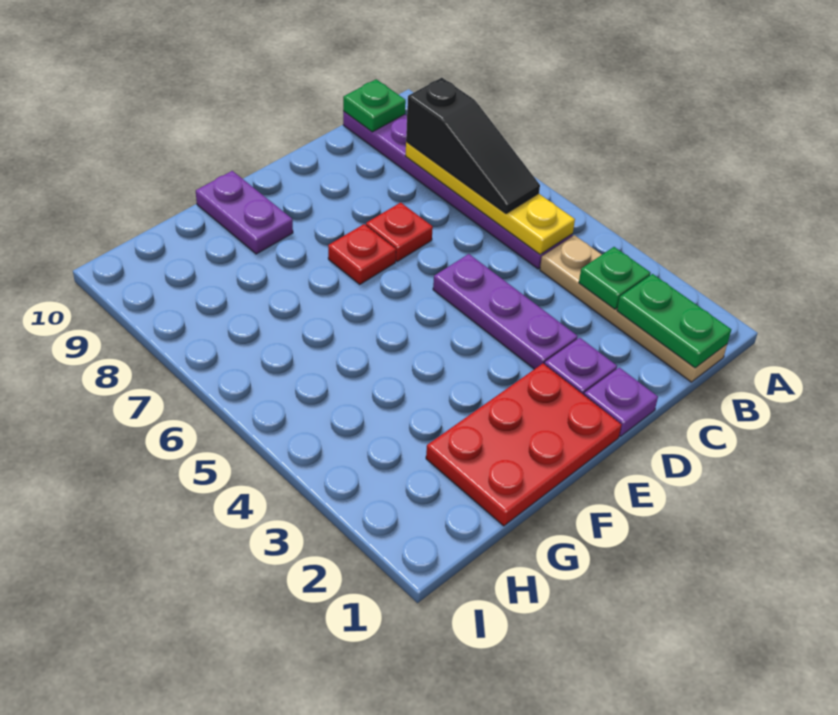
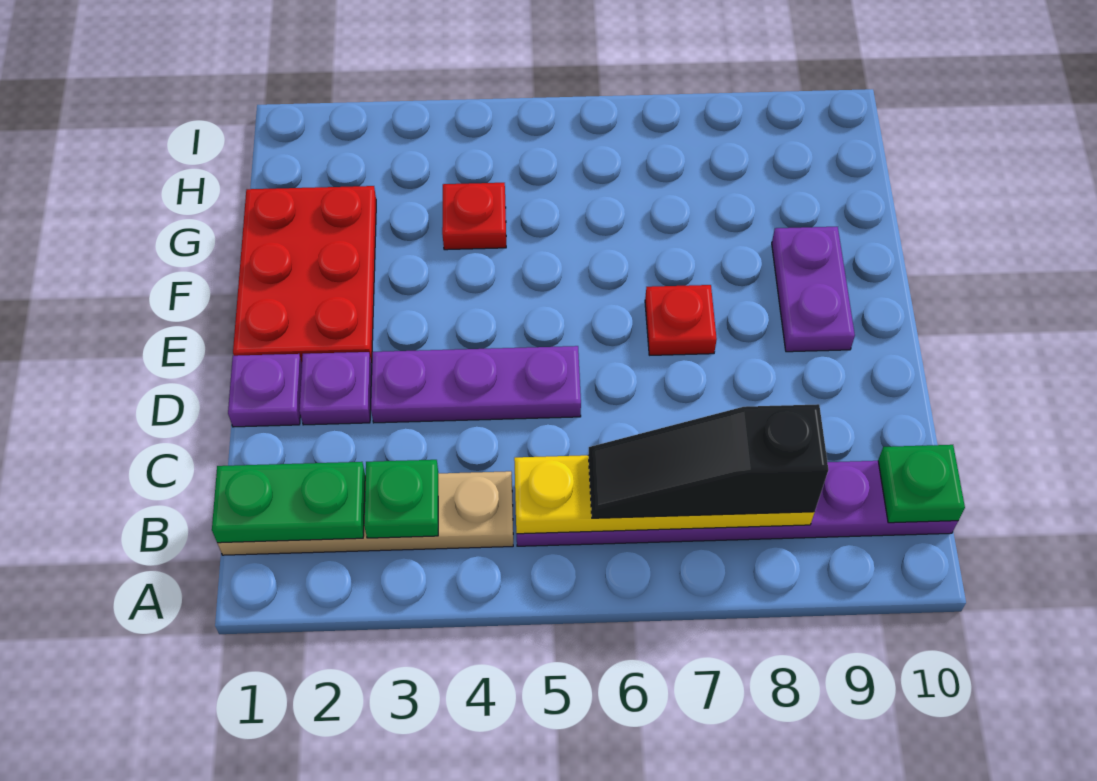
red plate D7 level 1 -> red plate G4 level 1
purple plate F9:F10 level 1 -> purple plate E9:F9 level 1

